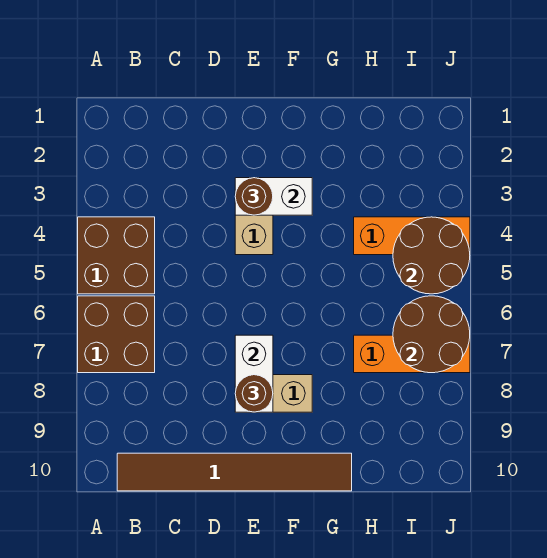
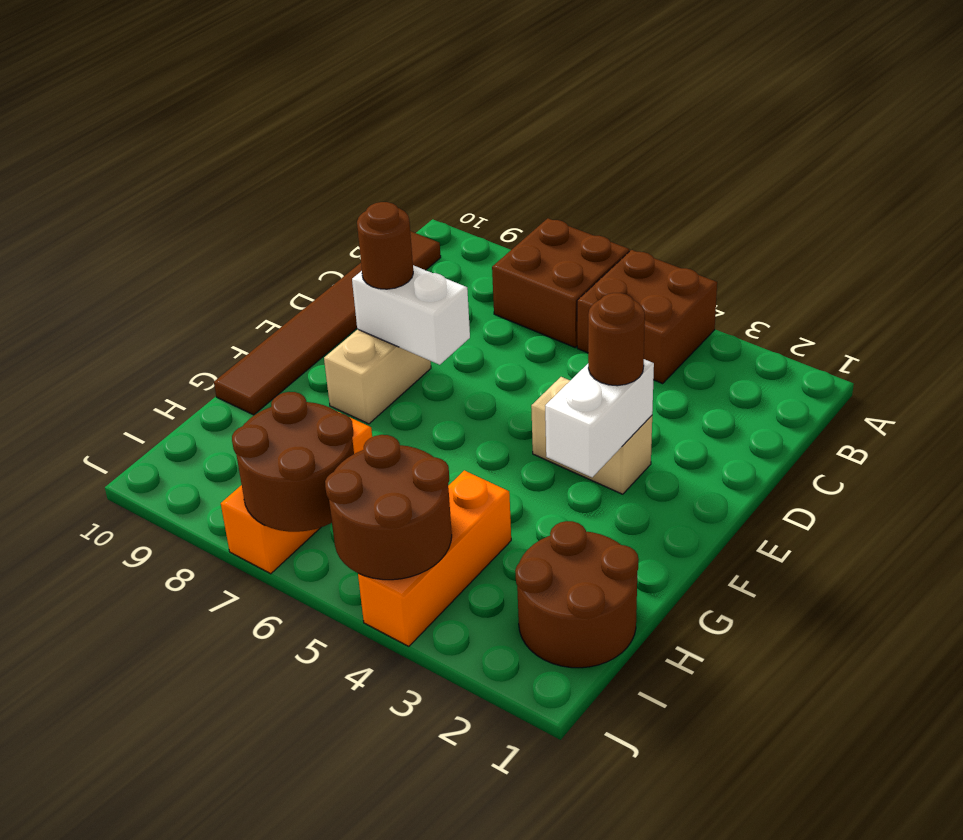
none -> brown round brick H1:I2 level 1

